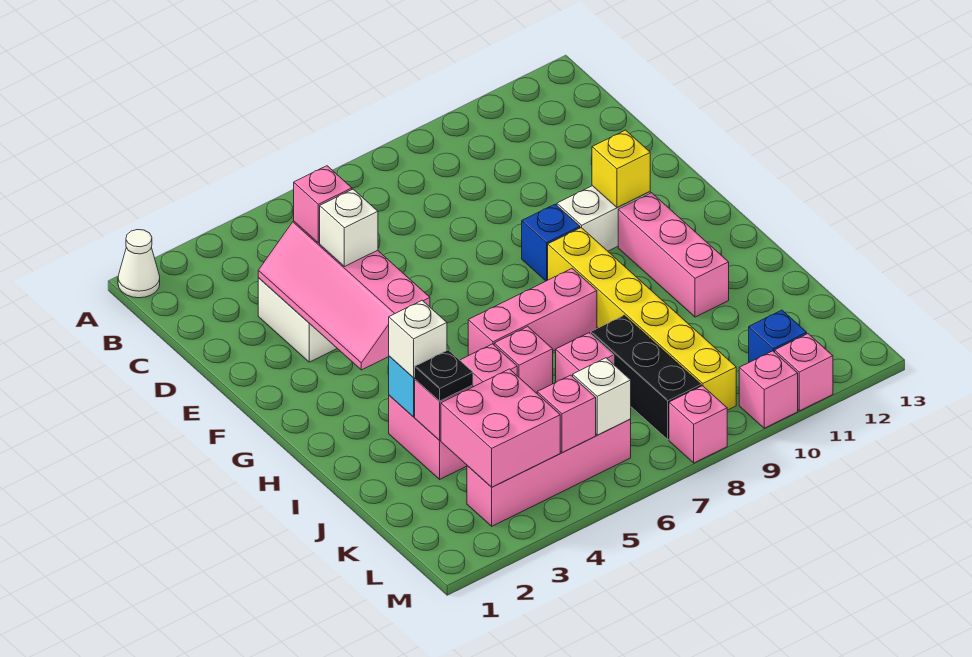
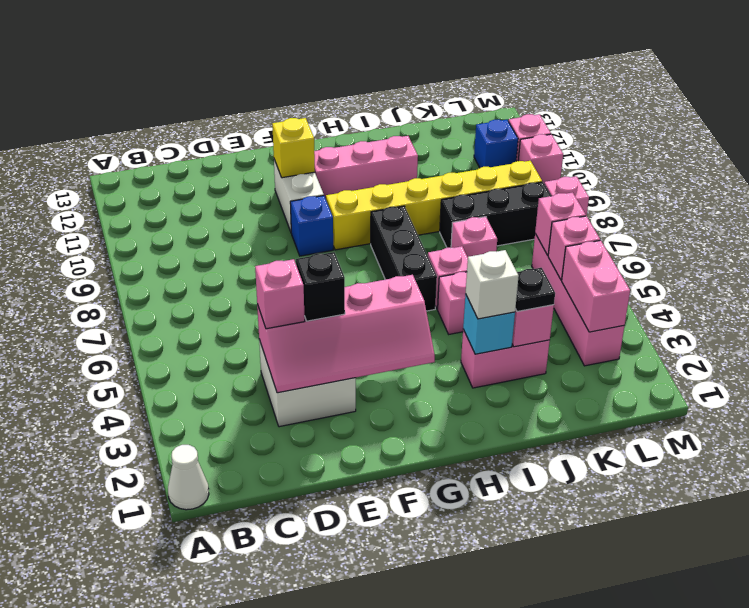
white brick E4 level 3 -> black brick E4 level 3
pink brick H6:H8 level 1 -> black brick H6:H8 level 1
pink brick K3:L4 level 2 -> pink brick L3:L4 level 2
white brick L6 level 2 -> pink brick L6 level 2

